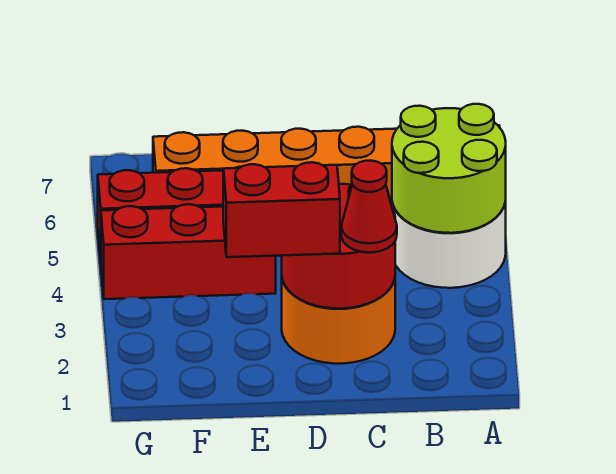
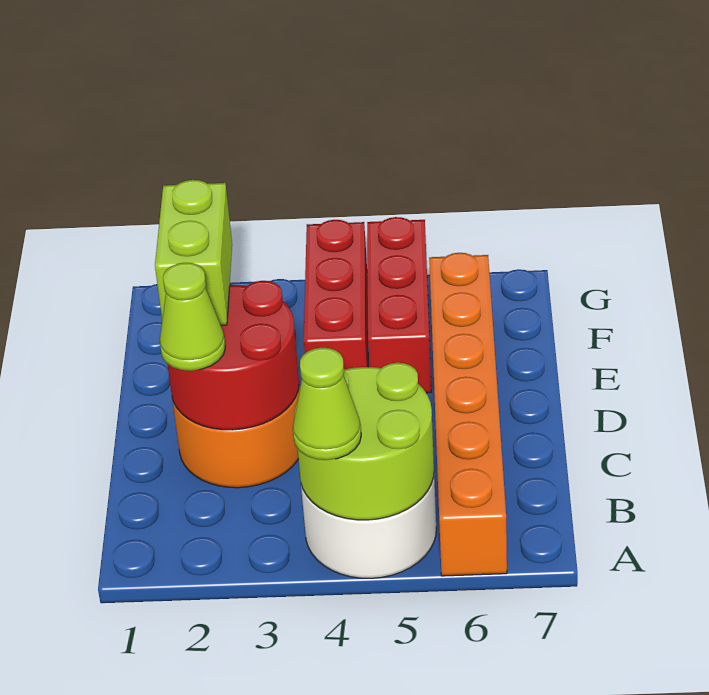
none -> lime cone A4 level 3
red cone C2 level 3 -> lime cone C2 level 3
red brick D2:E2 level 3 -> lime brick D2:E2 level 3

